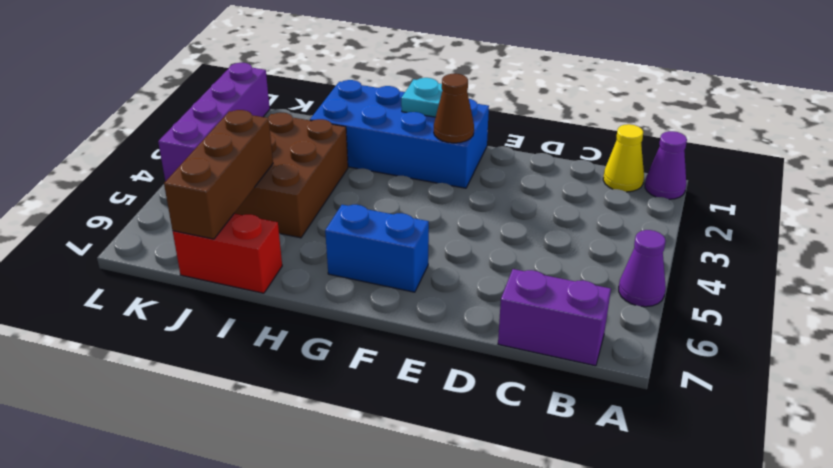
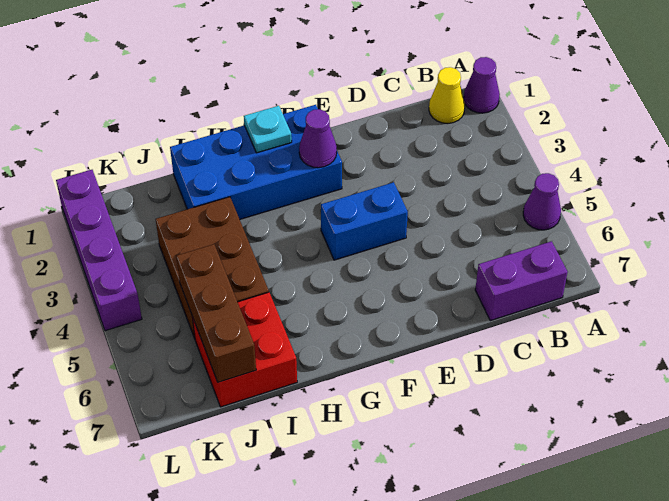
brown cone F2 level 2 -> purple cone F2 level 2
blue brick F6:G6 level 1 -> blue brick E4:F4 level 1
red brick I7:J7 level 1 -> red brick I6:J7 level 1

